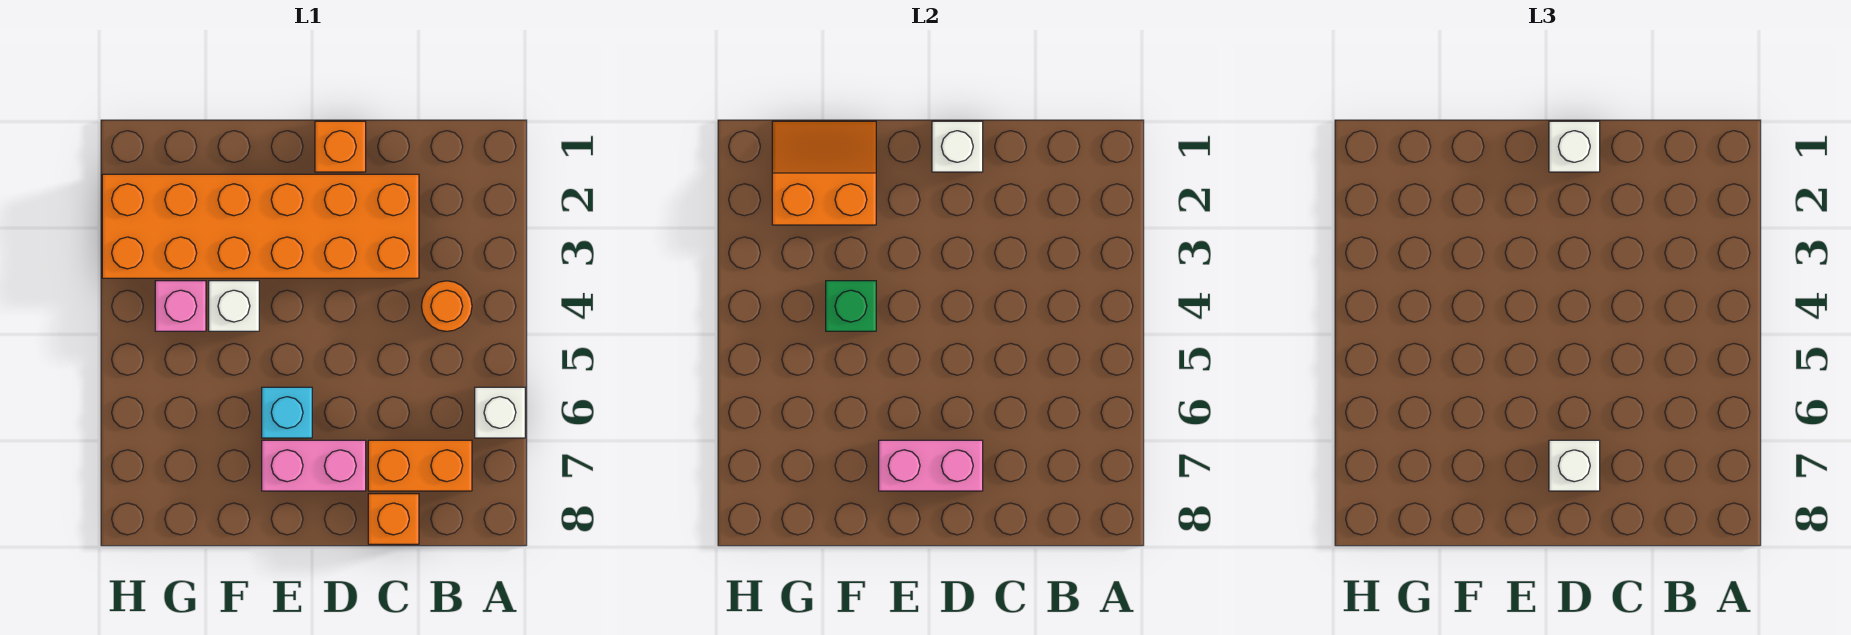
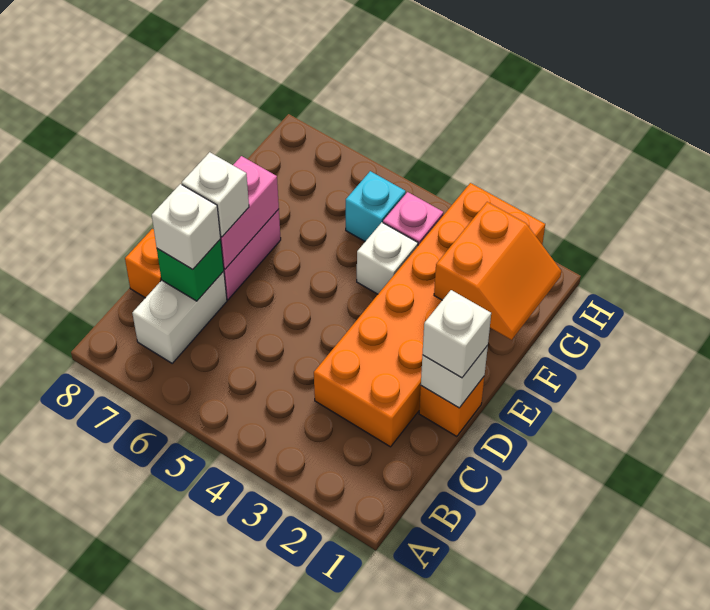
white brick A6 level 1 -> white brick C7 level 3
orange round brick B4 level 1 -> none
orange brick B7:C7 level 1 -> white brick B7:C7 level 1
cyan brick E6 level 1 -> cyan brick G5 level 1
green brick F4 level 2 -> green brick C7 level 2

